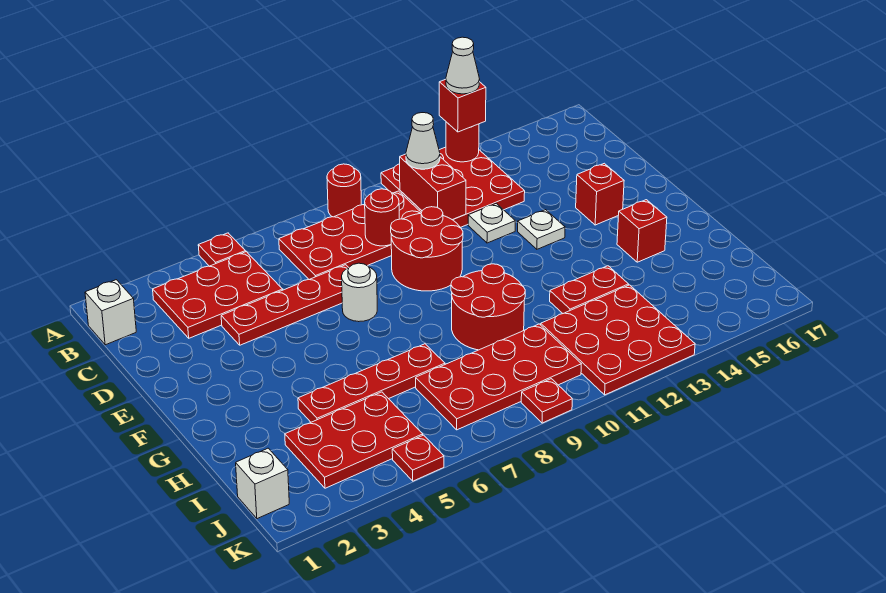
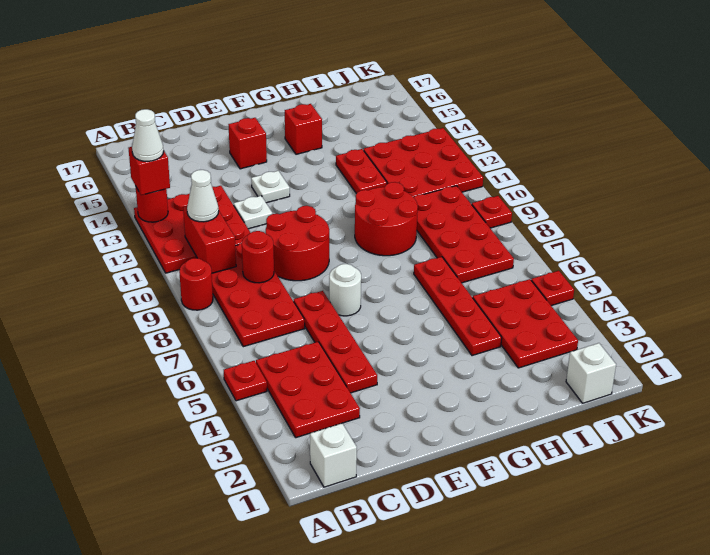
red brick B11:C11 level 2 -> red brick B10:B11 level 2

